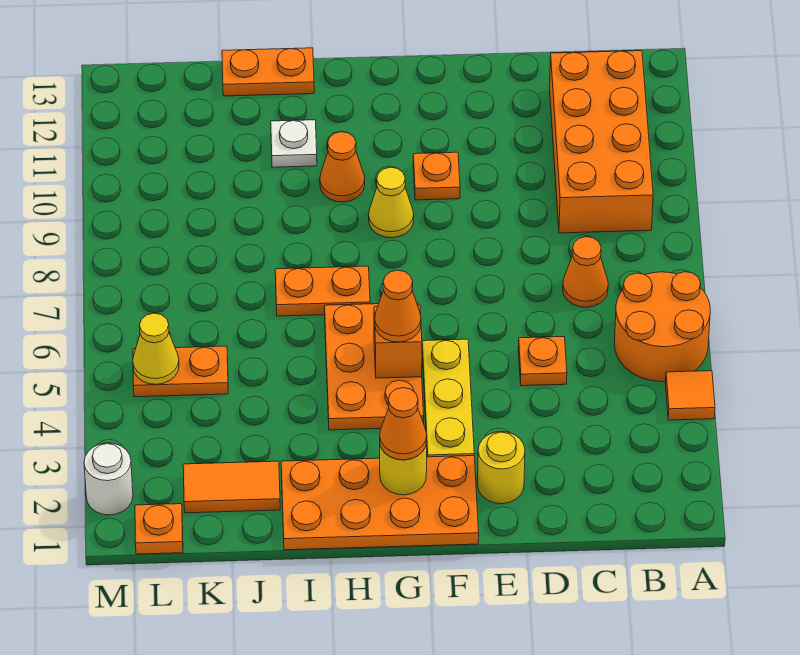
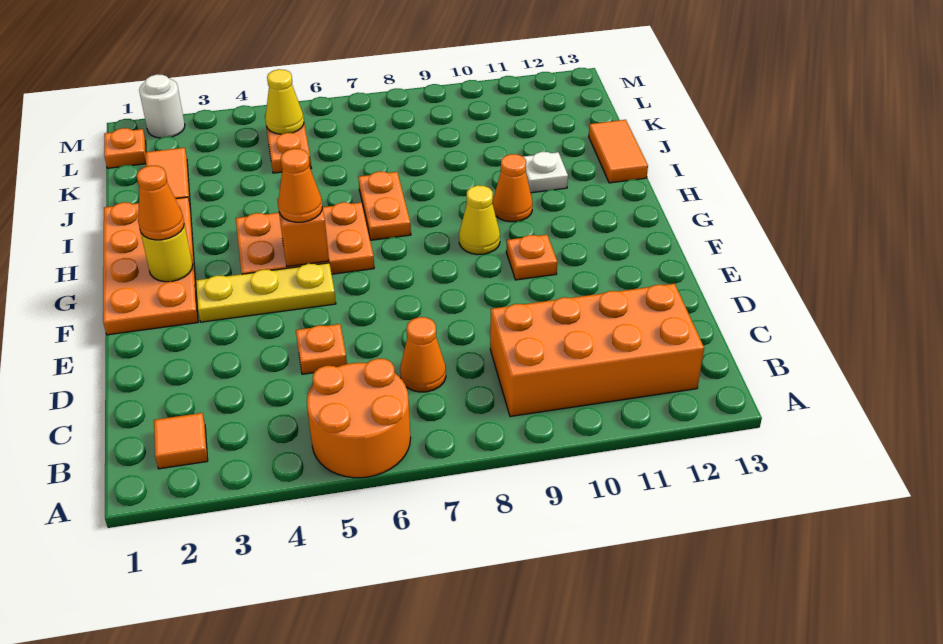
orange tile A4 level 1 -> orange tile B2 level 1
yellow round brick E2 level 1 -> none
orange plate I13:J13 level 1 -> orange tile I13:J13 level 1

